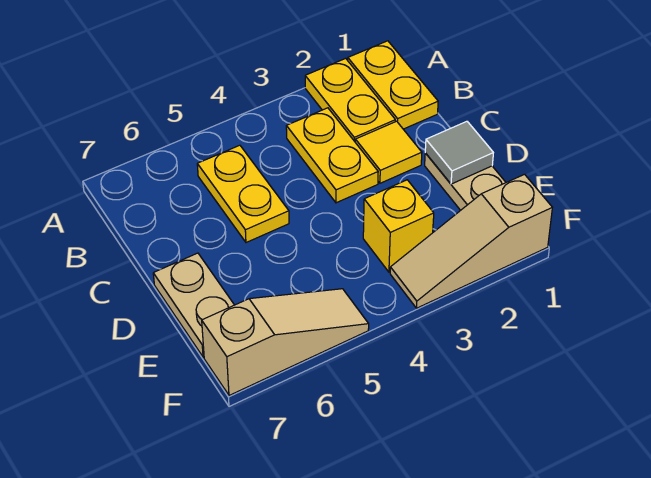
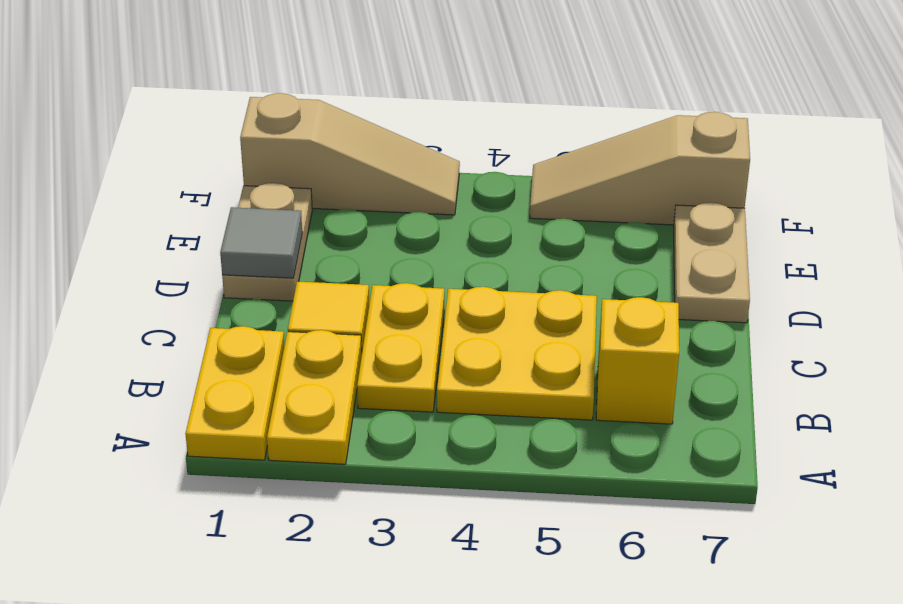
yellow plate B5:C5 level 1 -> yellow plate B4:C5 level 1
yellow brick E3 level 1 -> yellow brick B6 level 1

